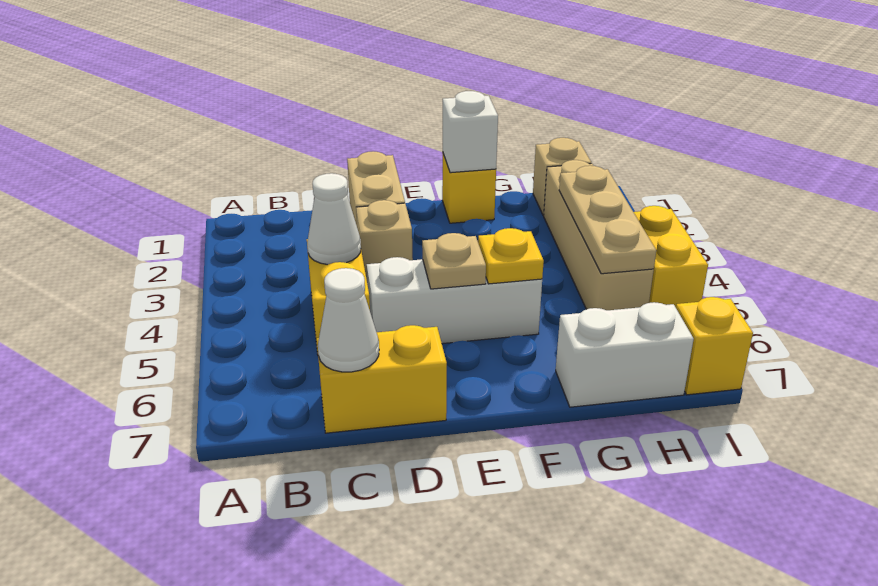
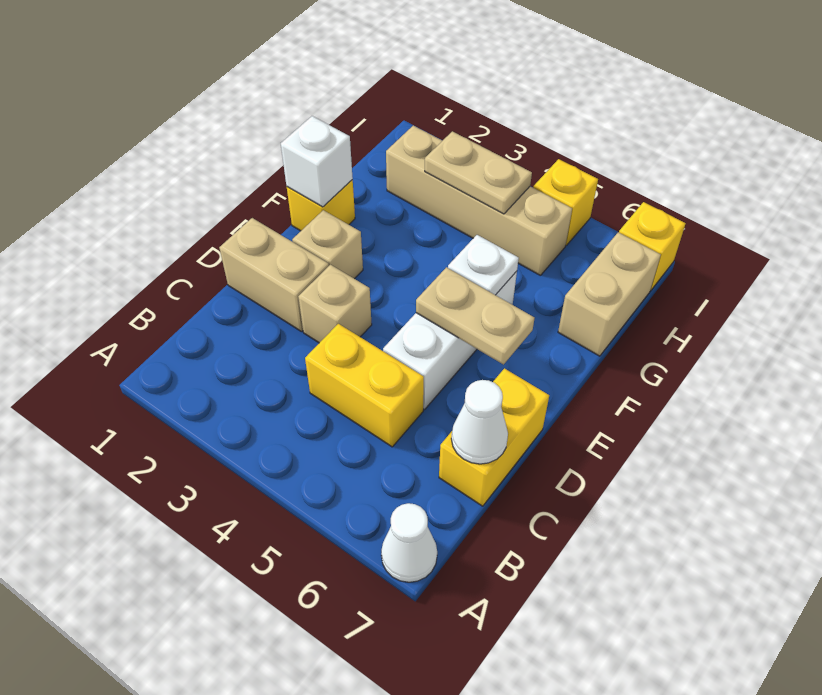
white cone C4 level 2 -> white cone A7 level 1
tan plate E5 level 2 -> tan plate E5:E6 level 2
yellow plate F5 level 2 -> white plate F5 level 2
white brick G7:H7 level 1 -> tan brick G7:H7 level 1
tan brick H1 level 1 -> tan brick E2 level 1
tan plate H3:H5 level 2 -> tan plate H3:H4 level 2
yellow brick I4:I5 level 1 -> yellow brick I5 level 1

